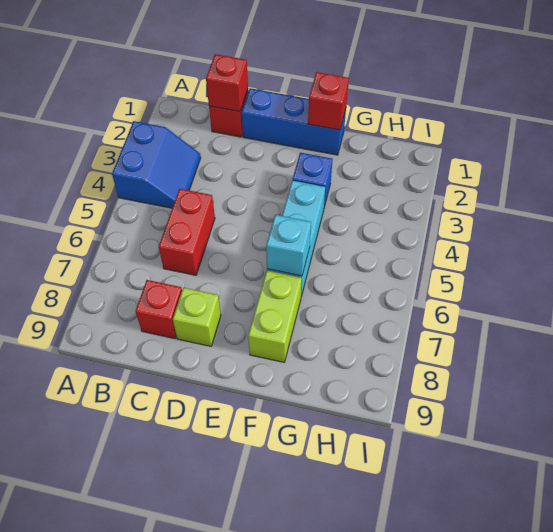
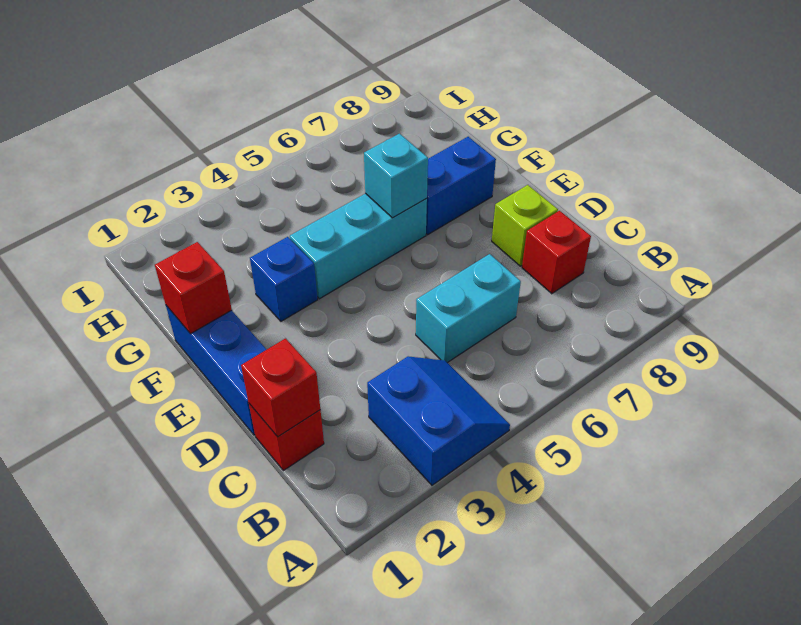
blue slope A3:B4 level 1 top A -> blue slope A3:B4 level 1 top 3
red brick C5:C6 level 1 -> cyan brick C5:C6 level 1
lime brick F7:F8 level 1 -> blue brick F7:F8 level 1

